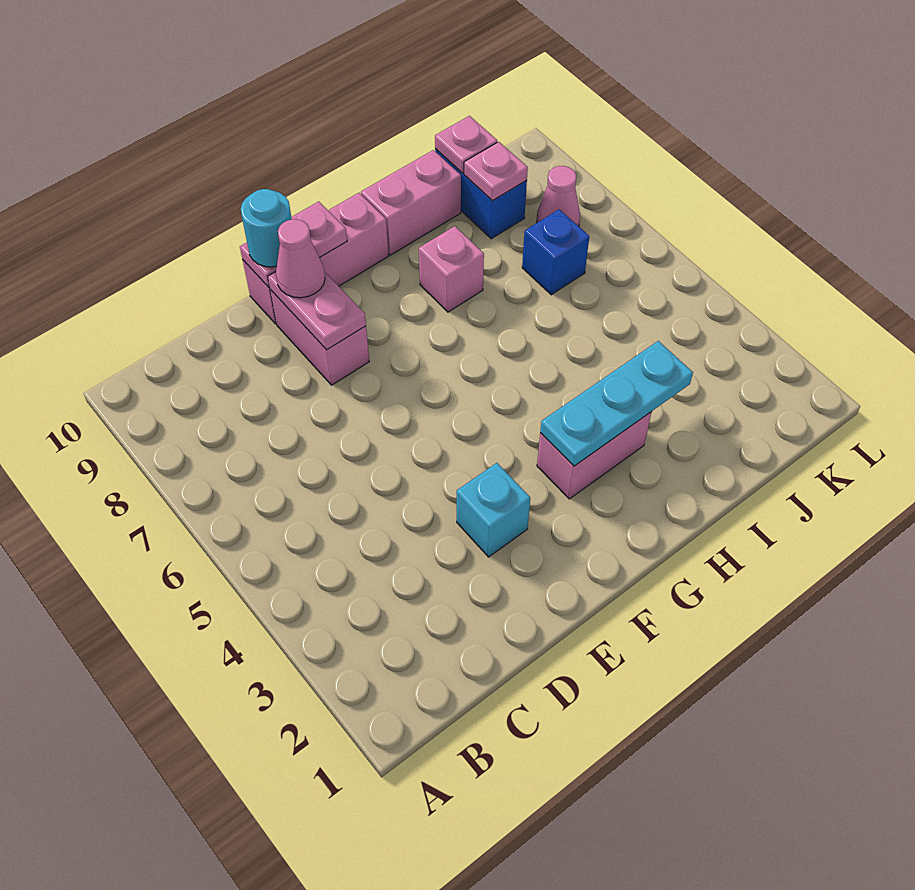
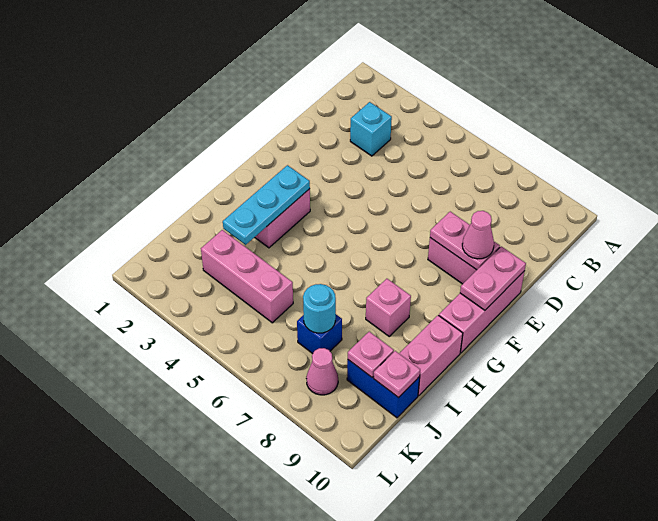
cyan brick E3 level 1 -> cyan brick C3 level 1
cyan round brick E10 level 3 -> cyan round brick J7 level 2
none -> pink brick J3:J5 level 1

